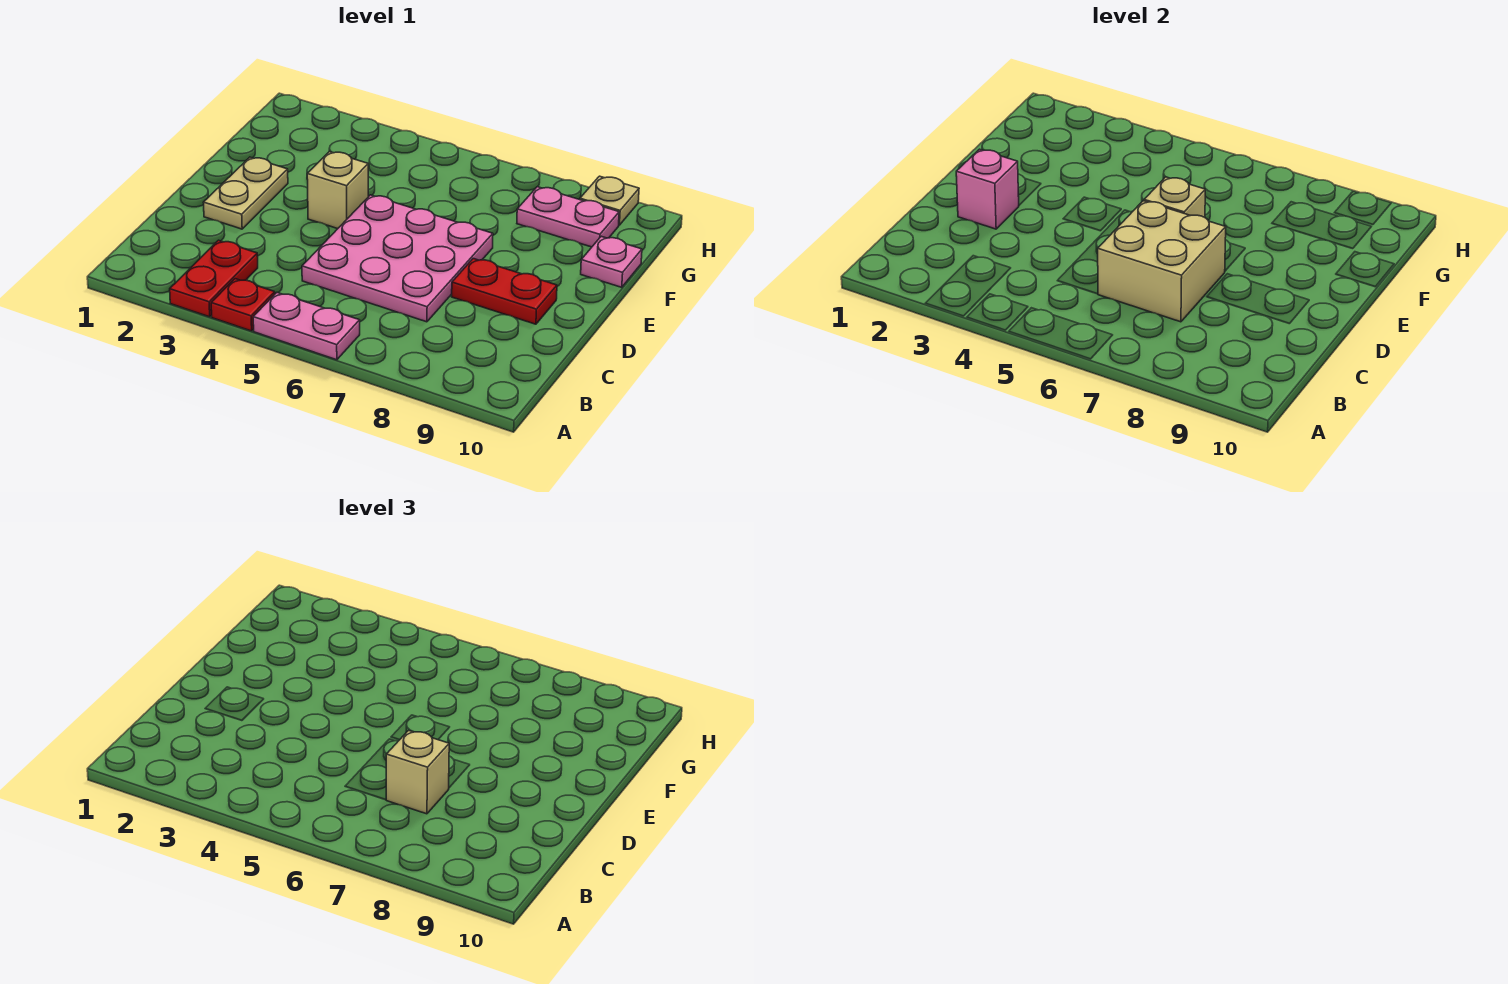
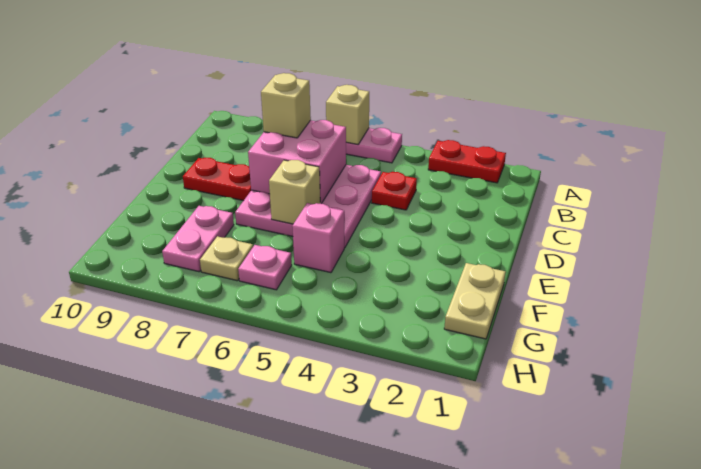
red plate A3:B3 level 1 -> red plate A2:A3 level 1
red plate A4 level 1 -> red plate C4 level 1
tan brick C6:D7 level 2 -> pink brick C6:D7 level 2
tan plate D2:E2 level 1 -> tan plate F1:G1 level 1
pink brick D2 level 2 -> pink brick F5 level 1
tan brick E4 level 1 -> tan brick A6 level 2
pink plate F10 level 1 -> pink plate G6 level 1
pink plate G8:G9 level 1 -> pink plate F8:G8 level 1
tan plate H9 level 1 -> tan plate G7 level 1

